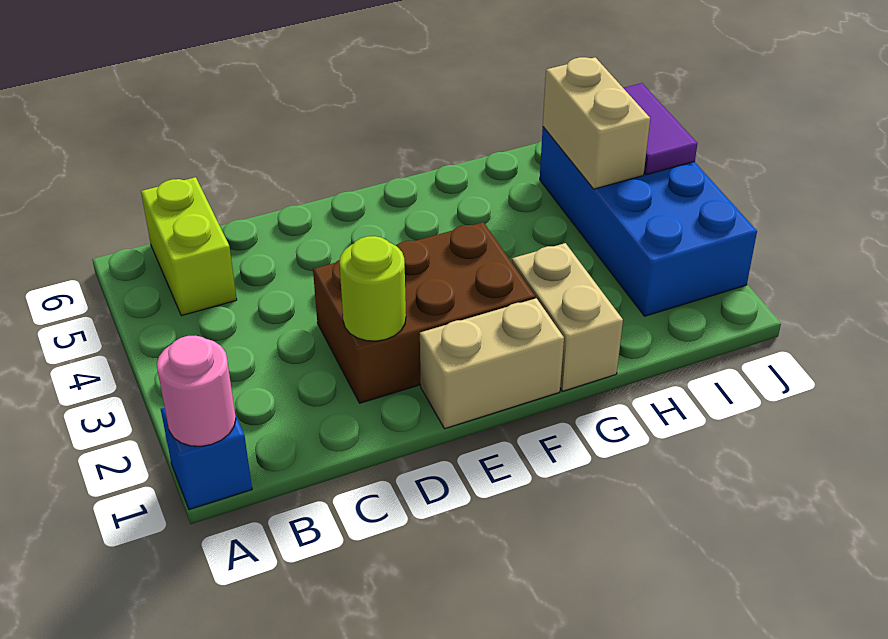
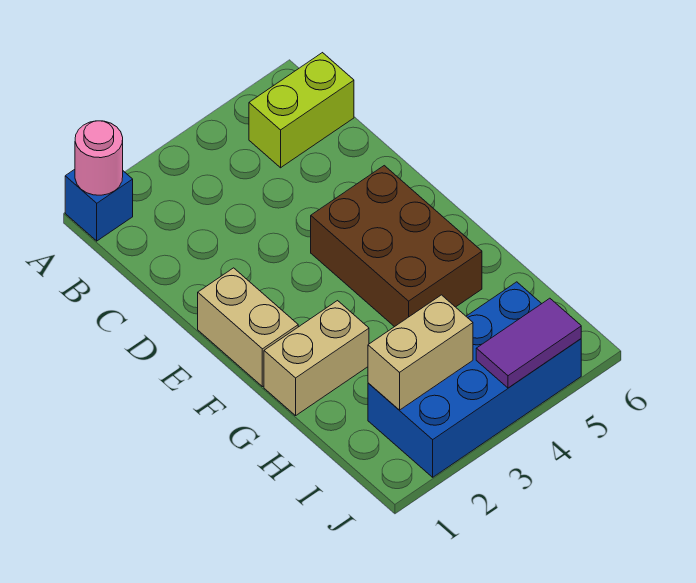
brown brick D2:F3 level 1 -> brown brick E4:G5 level 1
lime round brick D2 level 2 -> none
tan brick I4:I5 level 2 -> tan brick I2:I3 level 2

